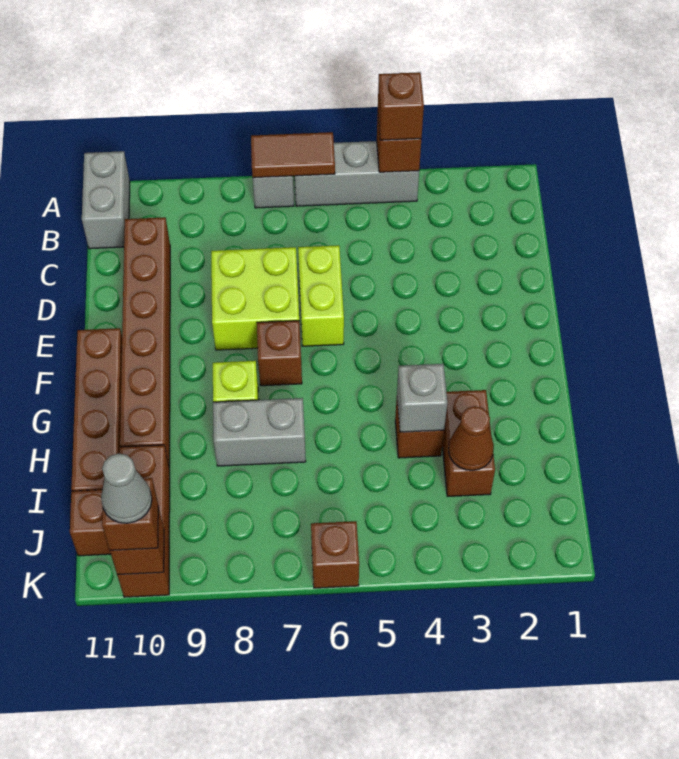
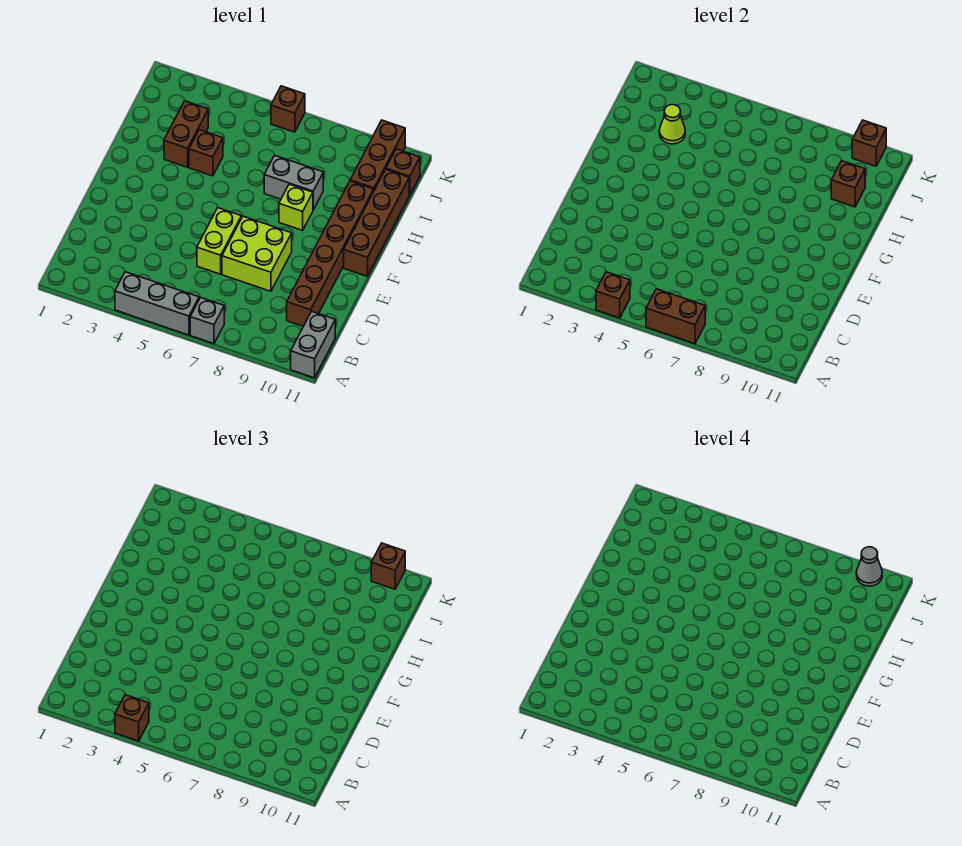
brown tile A6:A7 level 2 -> brown brick A6:A7 level 2
brown brick F7 level 1 -> brown brick I10 level 2
grey brick H4 level 2 -> none
brown cone I3 level 2 -> lime cone I3 level 2

